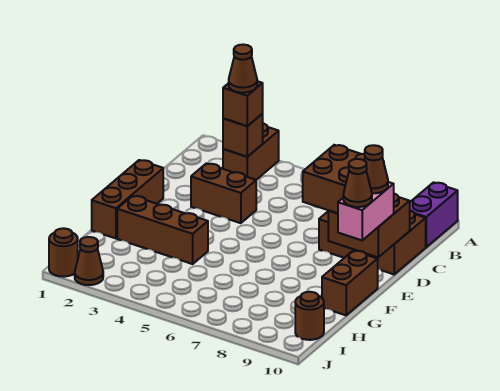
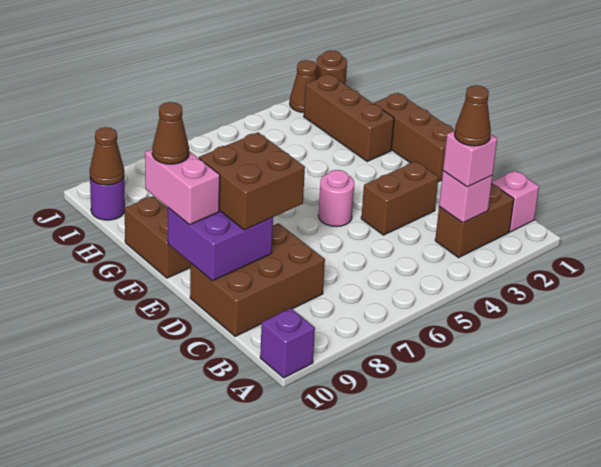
brown brick A3:B3 level 1 -> brown brick B2:B3 level 1
purple brick A10:B10 level 1 -> purple brick A10 level 1
none -> pink brick B1 level 1
brown brick B3 level 2 -> pink brick B3 level 2
brown brick B3 level 3 -> pink brick B3 level 3
brown brick D9:E10 level 2 -> purple brick D9:E10 level 2
none -> pink round brick E5 level 1
brown cone E10 level 4 -> brown cone I10 level 2
brown brick G2:G4 level 1 -> brown brick G2:I2 level 1
brown round brick I10 level 1 -> purple round brick I10 level 1

